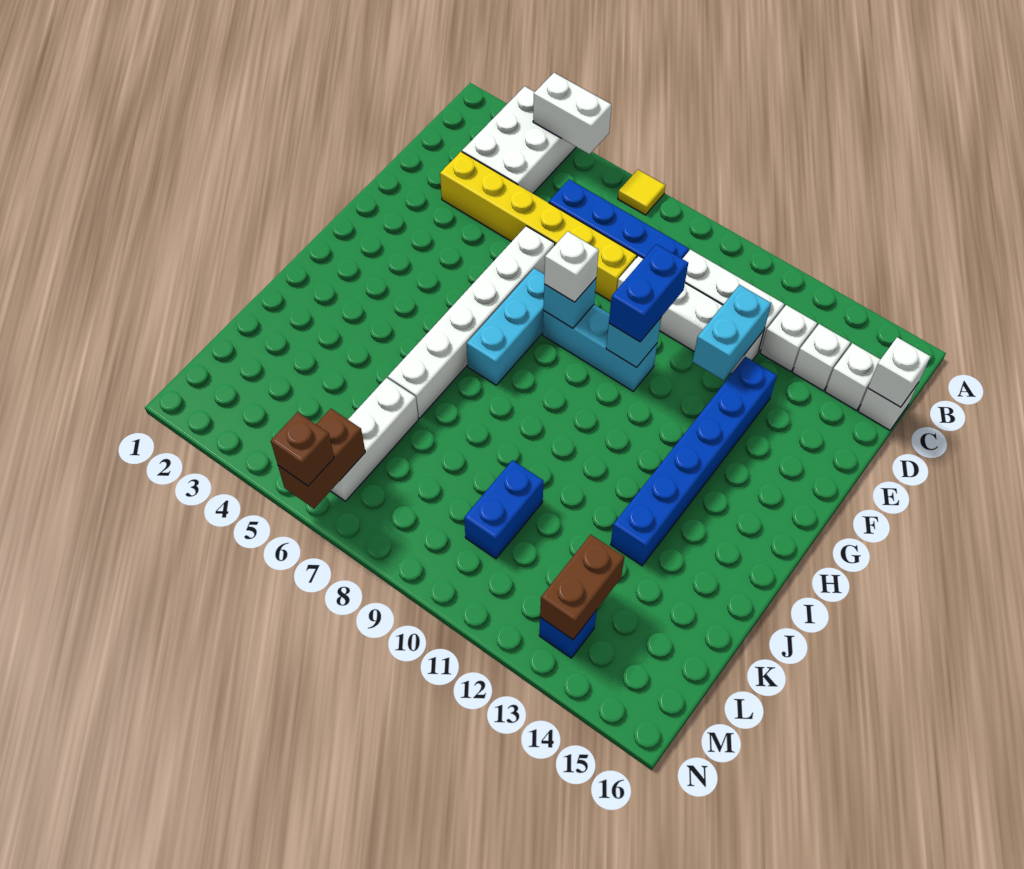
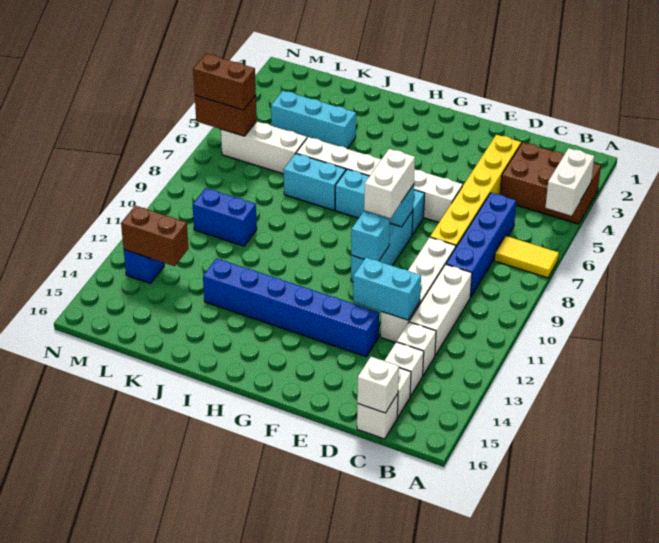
white brick A3:C4 level 1 -> brown brick A3:C4 level 1
yellow tile A7 level 1 -> yellow tile A7:B7 level 1
blue brick E10:F10 level 3 -> none
white brick F8 level 3 -> white brick F8:F9 level 3
none -> cyan brick I7:J7 level 1
none -> cyan brick J4:L4 level 1
brown brick N6 level 3 -> brown brick M6:N6 level 3

